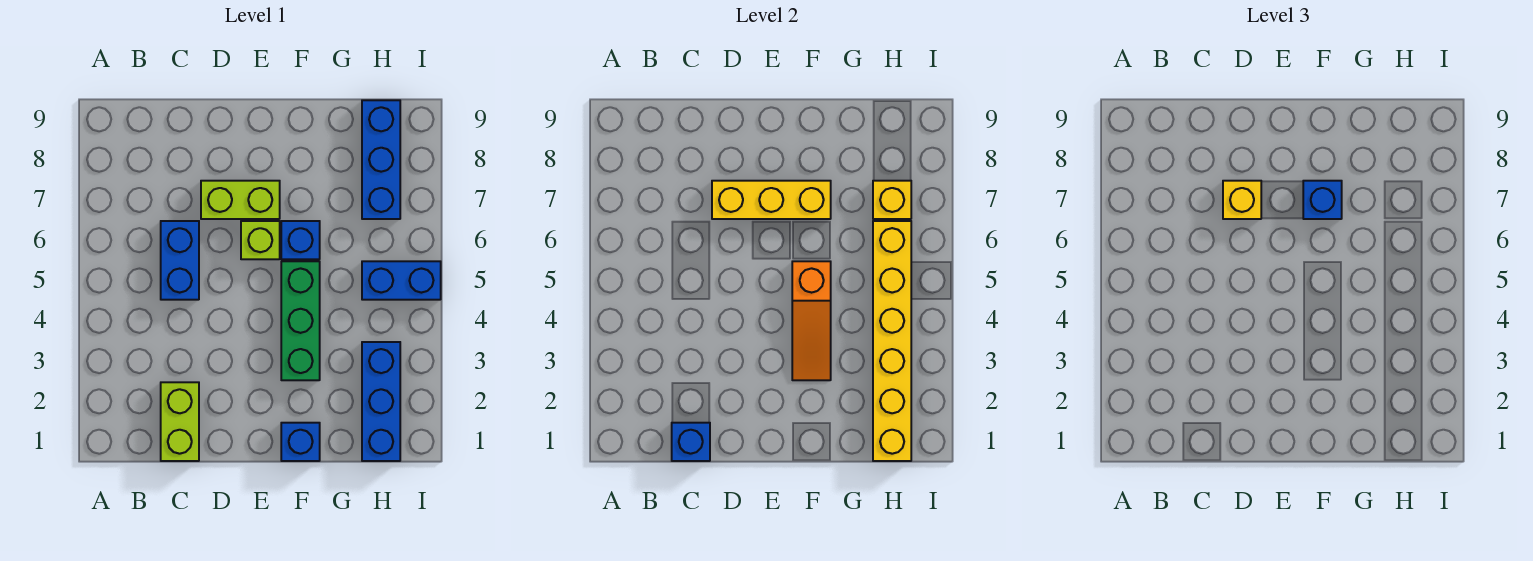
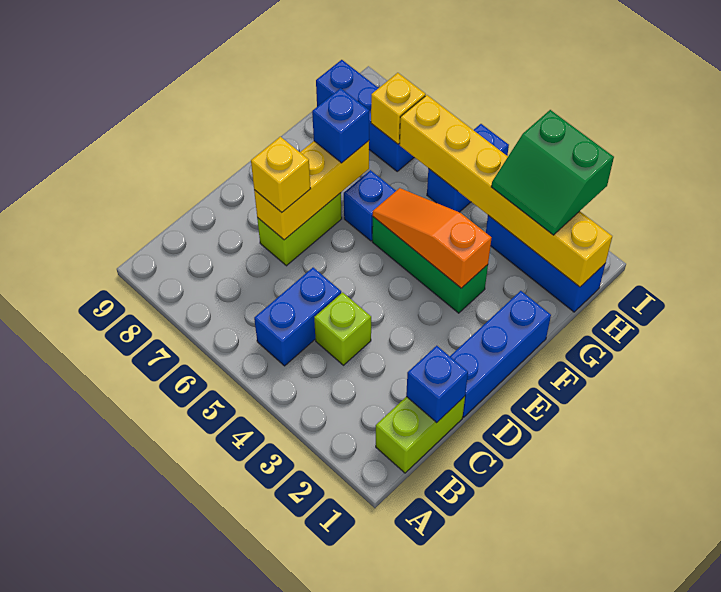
lime brick C1:C2 level 1 -> lime brick B1:C1 level 1
blue brick C5:C6 level 1 -> blue brick B5:C5 level 1
lime brick E6 level 1 -> lime brick C4 level 1
blue brick F1 level 1 -> blue brick D1:F1 level 1
orange slope F3:F5 level 2 top 5 -> orange slope F3:F5 level 2 top 3
none -> green slope H2:I3 level 3 top I

